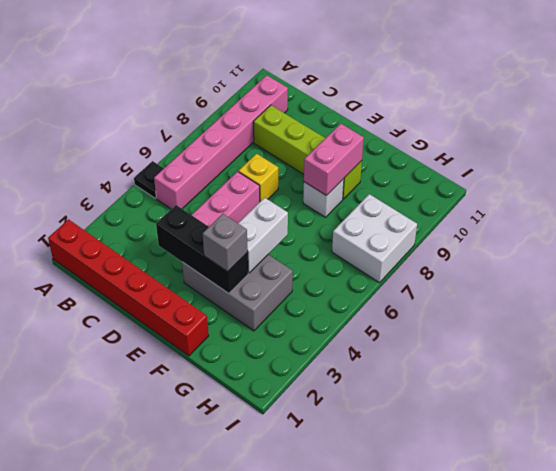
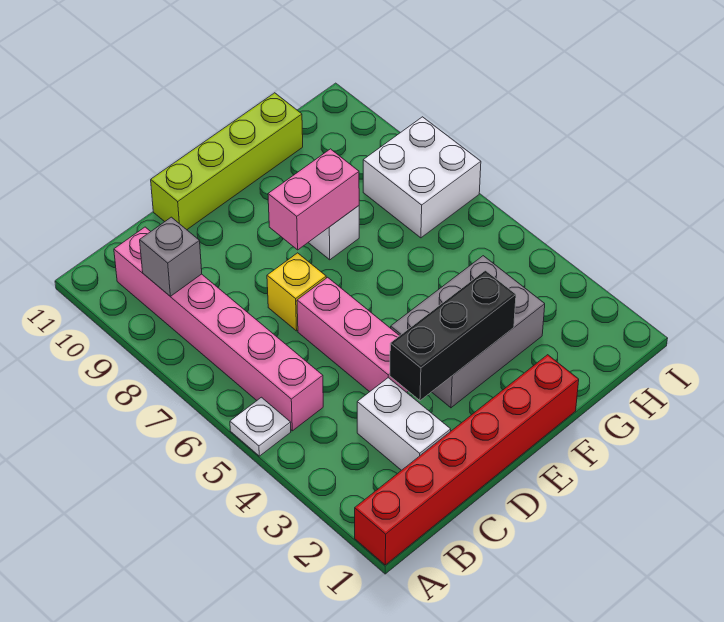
black plate A5 level 1 -> white plate A5 level 1
lime brick C9:F9 level 1 -> lime brick D11:G11 level 1
grey brick F3 level 3 -> grey brick B9 level 2
white brick F4:F5 level 2 -> white brick C2:C3 level 1
pink brick F8:F9 level 2 -> pink brick E8:F8 level 2

